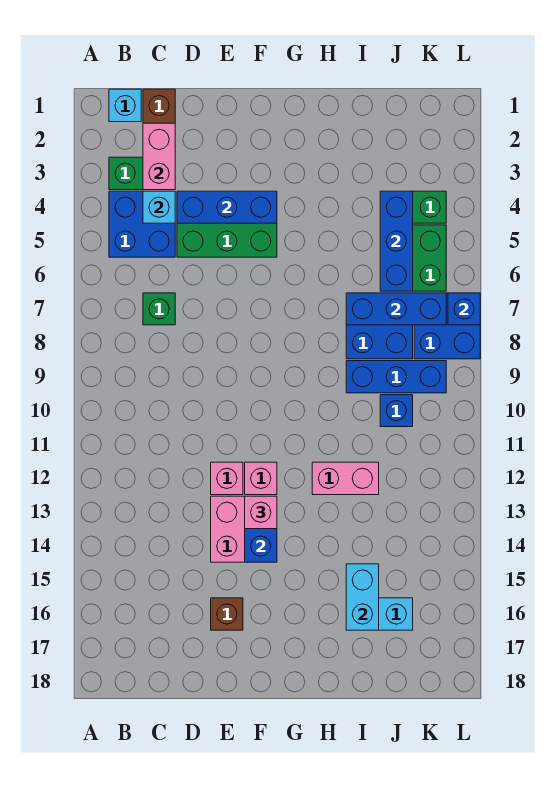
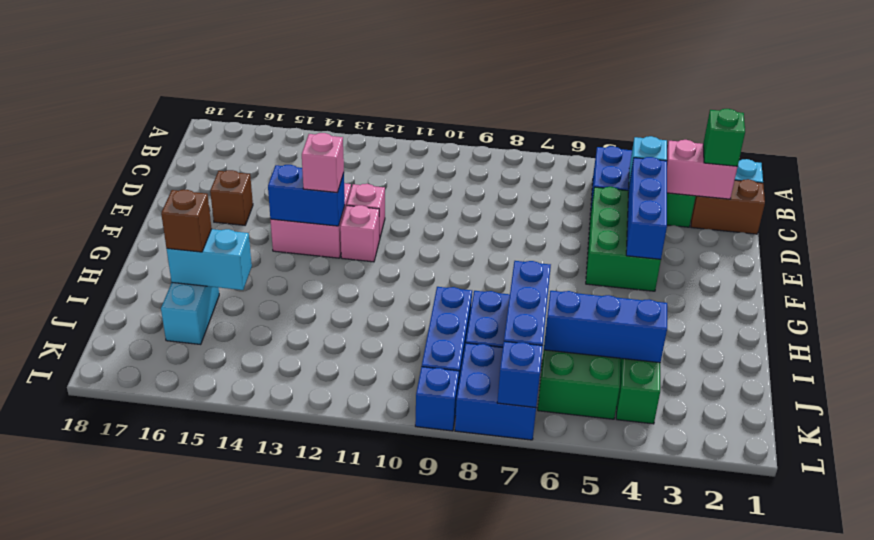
green brick C7 level 1 -> green brick C2 level 3
pink brick H12:I12 level 1 -> none
none -> brown brick I16 level 3
blue brick J10 level 1 -> blue brick L9 level 1

